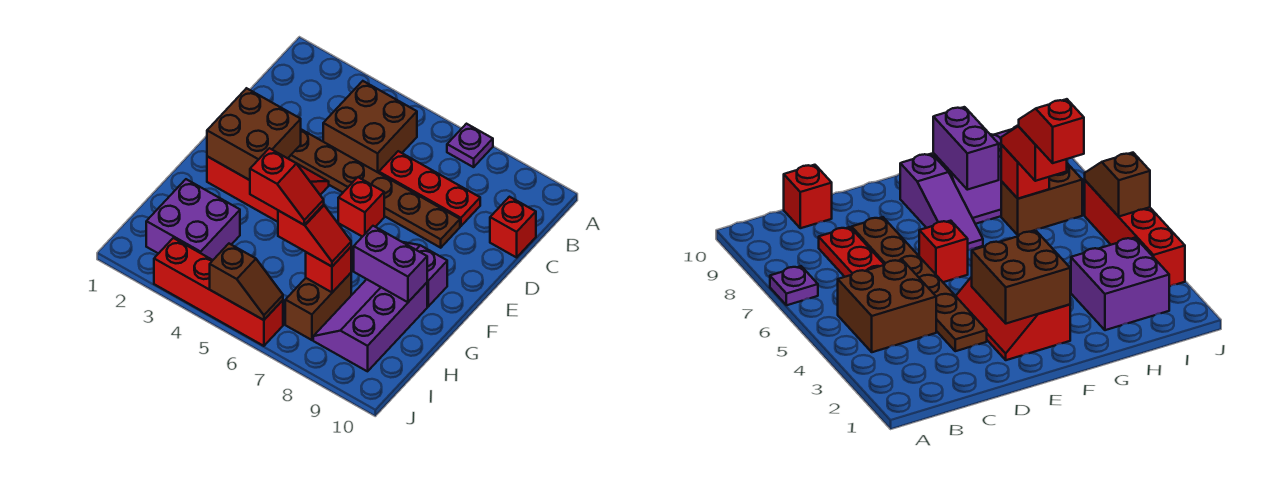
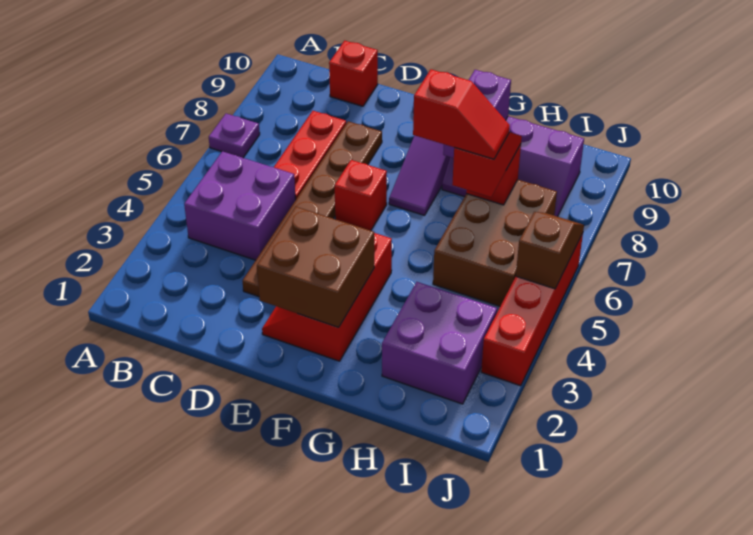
brown brick B4:C5 level 1 -> purple brick B4:C5 level 1
red slope H5:H6 level 4 top 5 -> red slope G6:H6 level 4 top G
brown brick H7:I7 level 1 -> brown brick H5:I7 level 1

